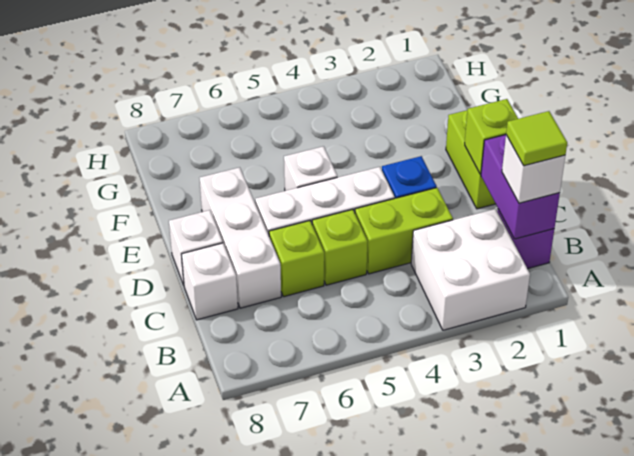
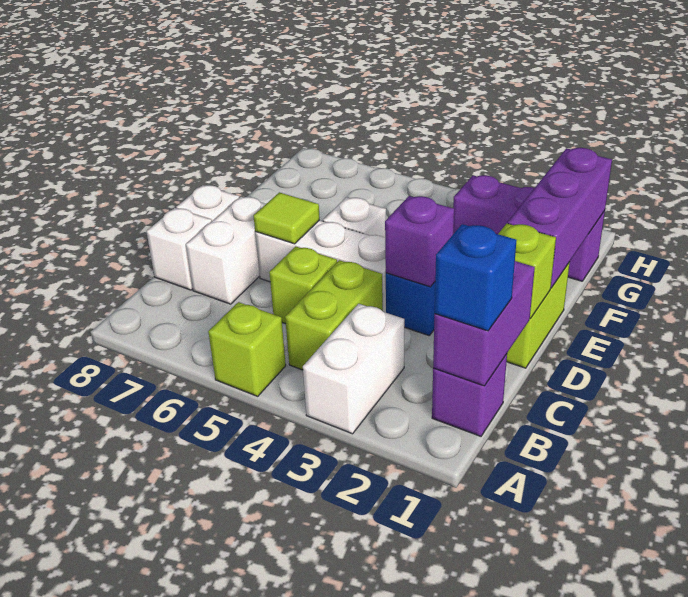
white brick A2:B3 level 1 -> white brick A3:B3 level 1
white brick B1 level 3 -> blue brick B1 level 3
lime tile B1 level 4 -> lime tile D6 level 2
lime brick C3:C4 level 1 -> lime brick B4:C4 level 1
lime brick C6 level 1 -> lime brick A5 level 1
white brick C7:E7 level 1 -> white brick C7:D7 level 1
none -> purple brick D3 level 2
none -> purple brick E1:G1 level 2
none -> purple brick G1:G3 level 1

